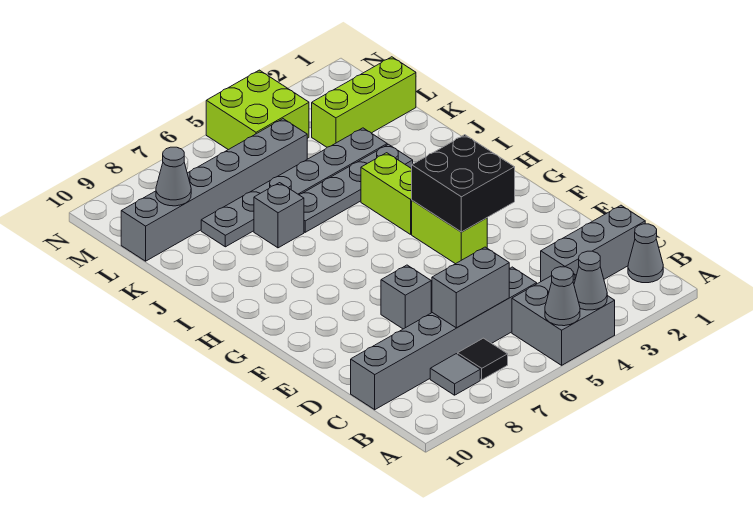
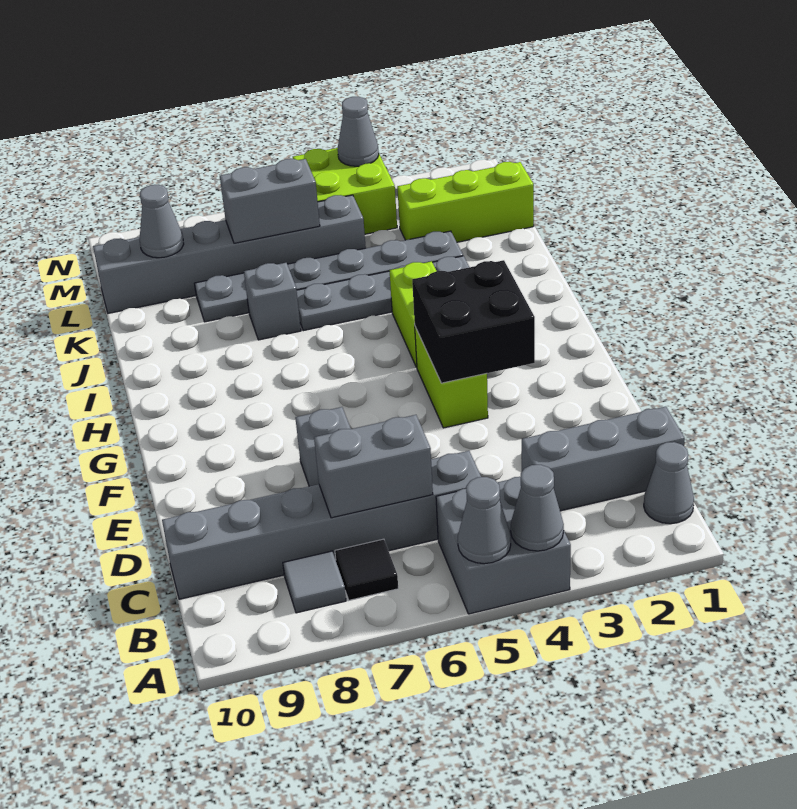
none -> grey brick L6:L7 level 2
none -> grey cone N4 level 2

